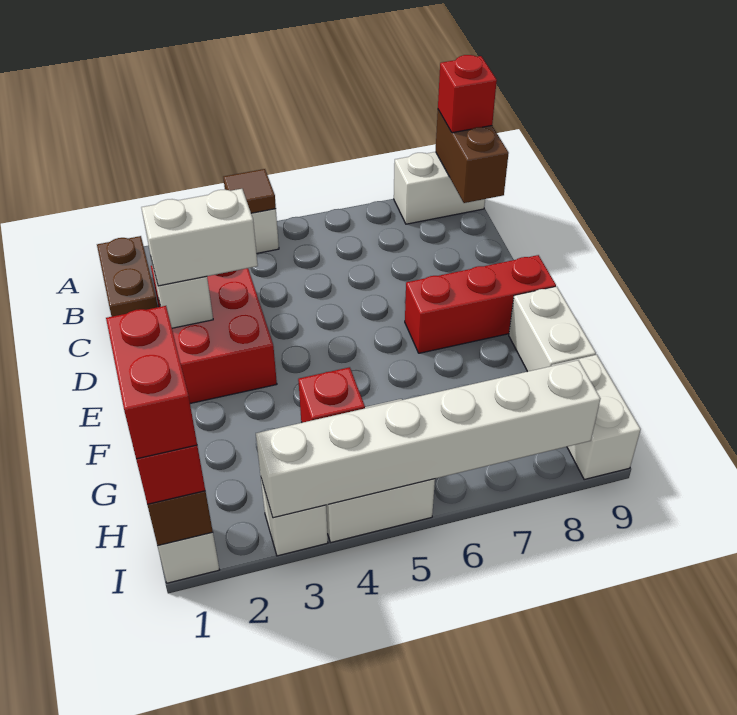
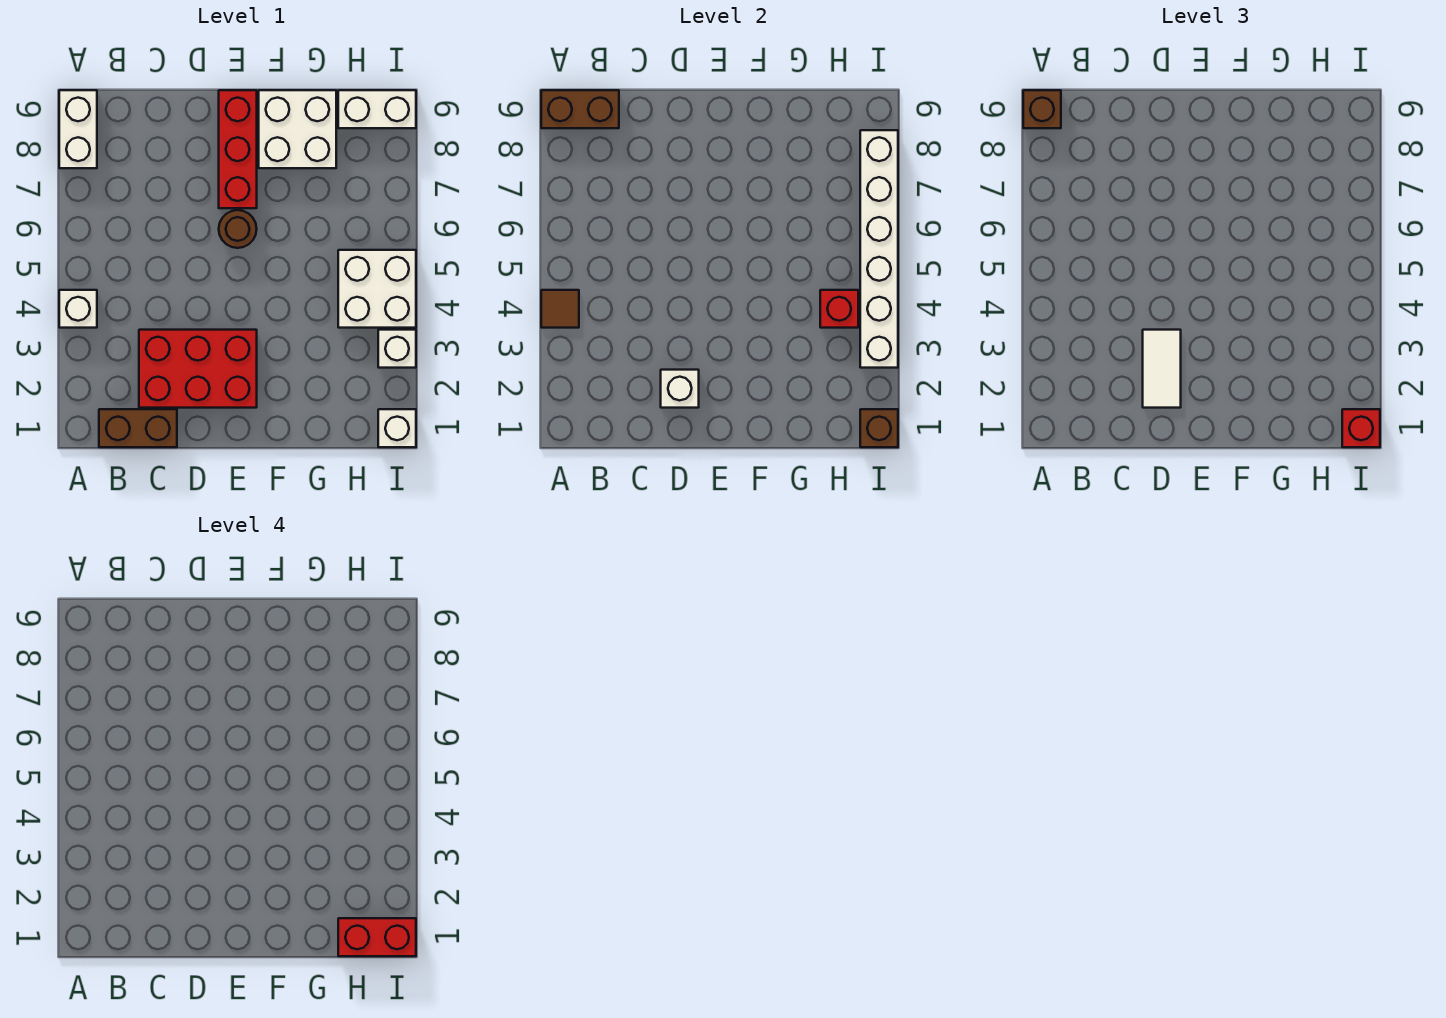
red brick A9 level 3 -> brown brick A9 level 3
white brick D2:D3 level 3 -> white tile D2:D3 level 3
none -> brown round brick E6 level 1
white brick F9:G9 level 1 -> white brick F8:G9 level 1

